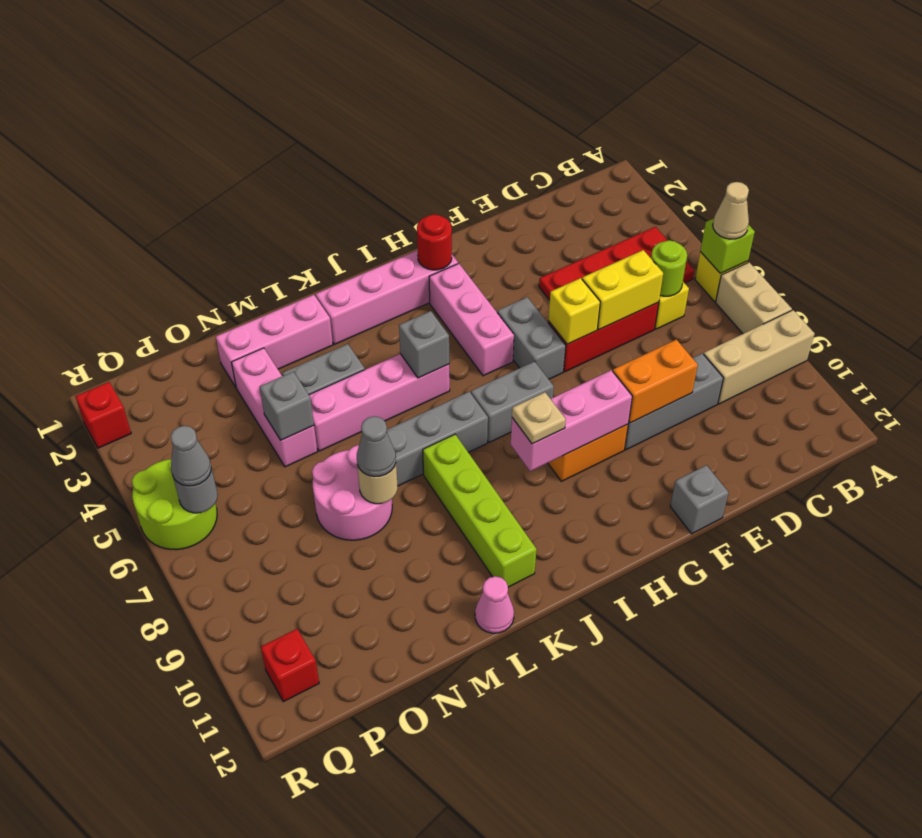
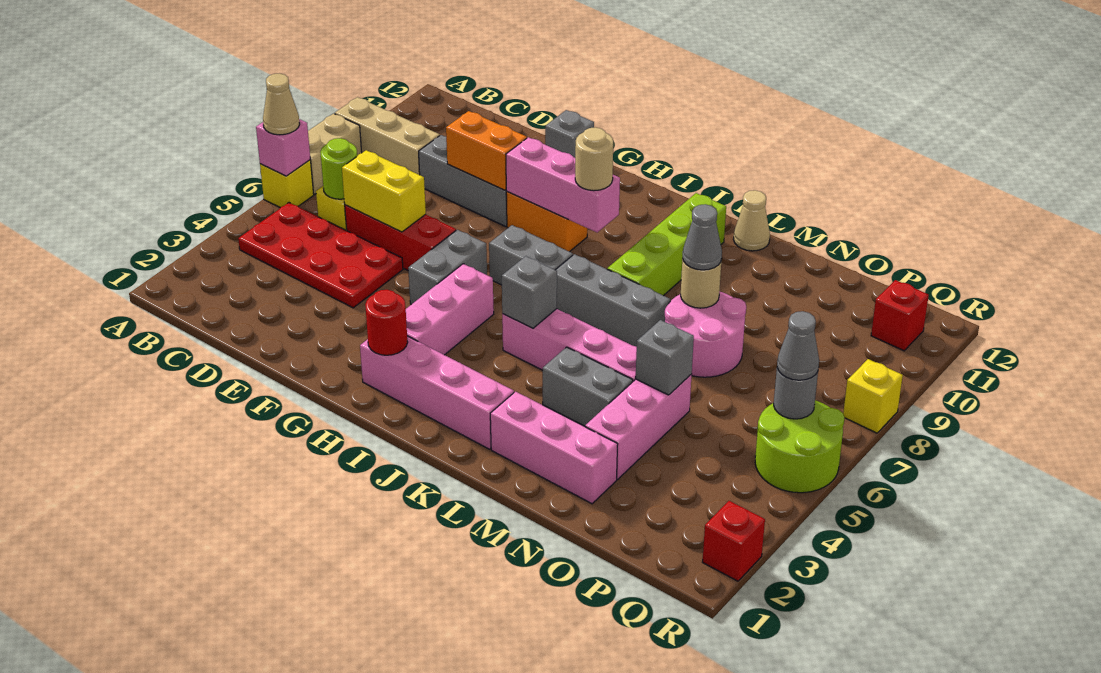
lime brick A6 level 2 -> pink brick A6 level 2
yellow brick F6 level 2 -> yellow brick R8 level 1
tan plate I9 level 3 -> tan round brick I9 level 3
pink cone L12 level 1 -> tan cone L12 level 1

